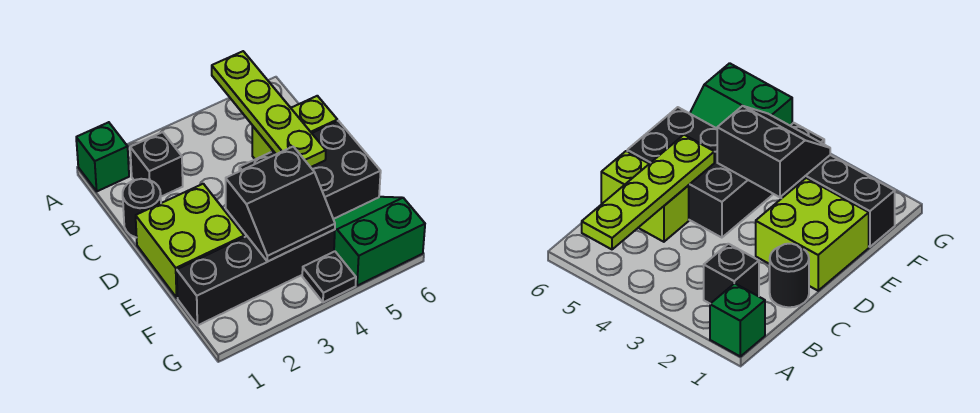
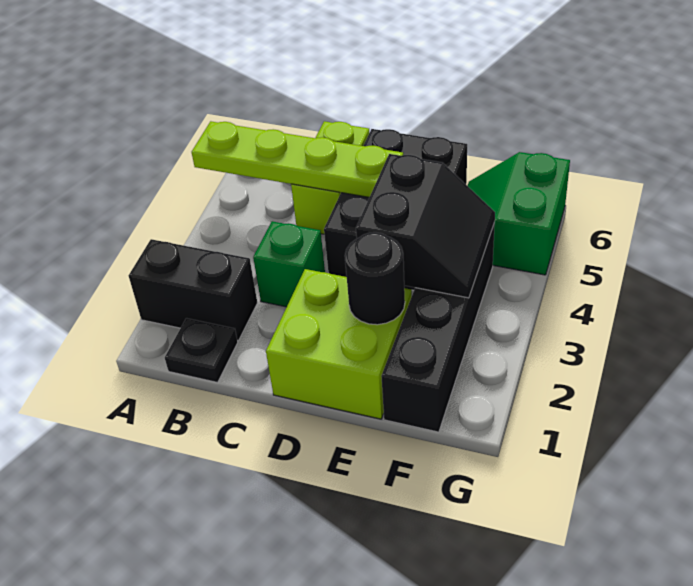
green brick A1 level 1 -> green brick C3 level 1
black brick B2 level 1 -> black brick A2:B2 level 1
black round brick C1 level 1 -> black round brick E2 level 2
black plate G4 level 1 -> black plate B1 level 1

